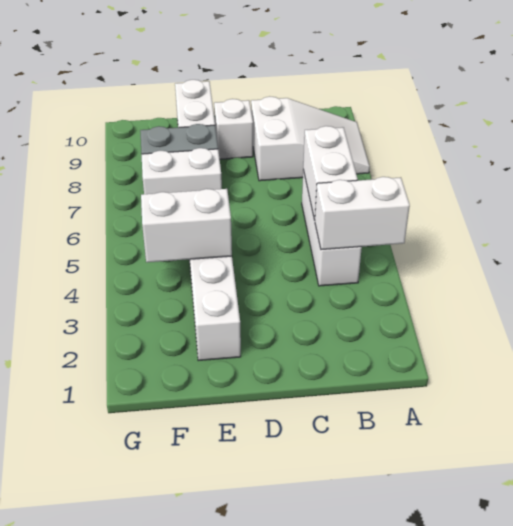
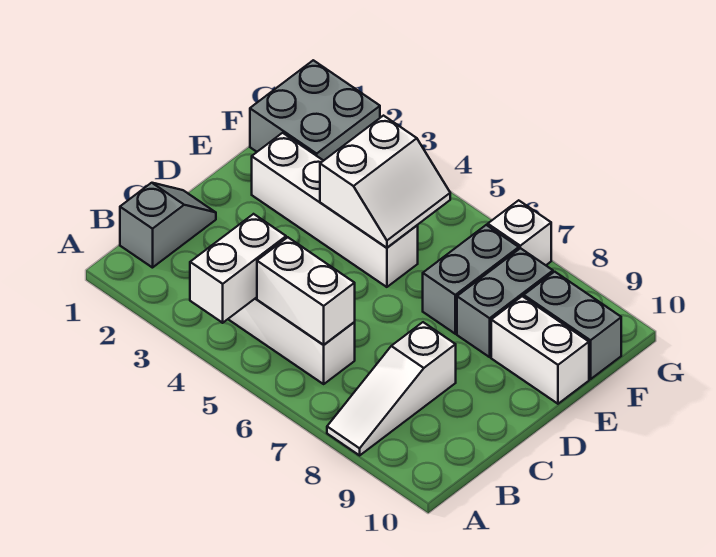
white slope A8:C9 level 1 top C -> white slope A8:C8 level 1 top C
none -> grey slope B1:C1 level 1 top B
white brick D9 level 1 -> white brick G7 level 1
white brick E7:F7 level 1 -> grey brick E7:F7 level 1
none -> grey brick F1:G2 level 1
none -> grey brick F9:F10 level 1

